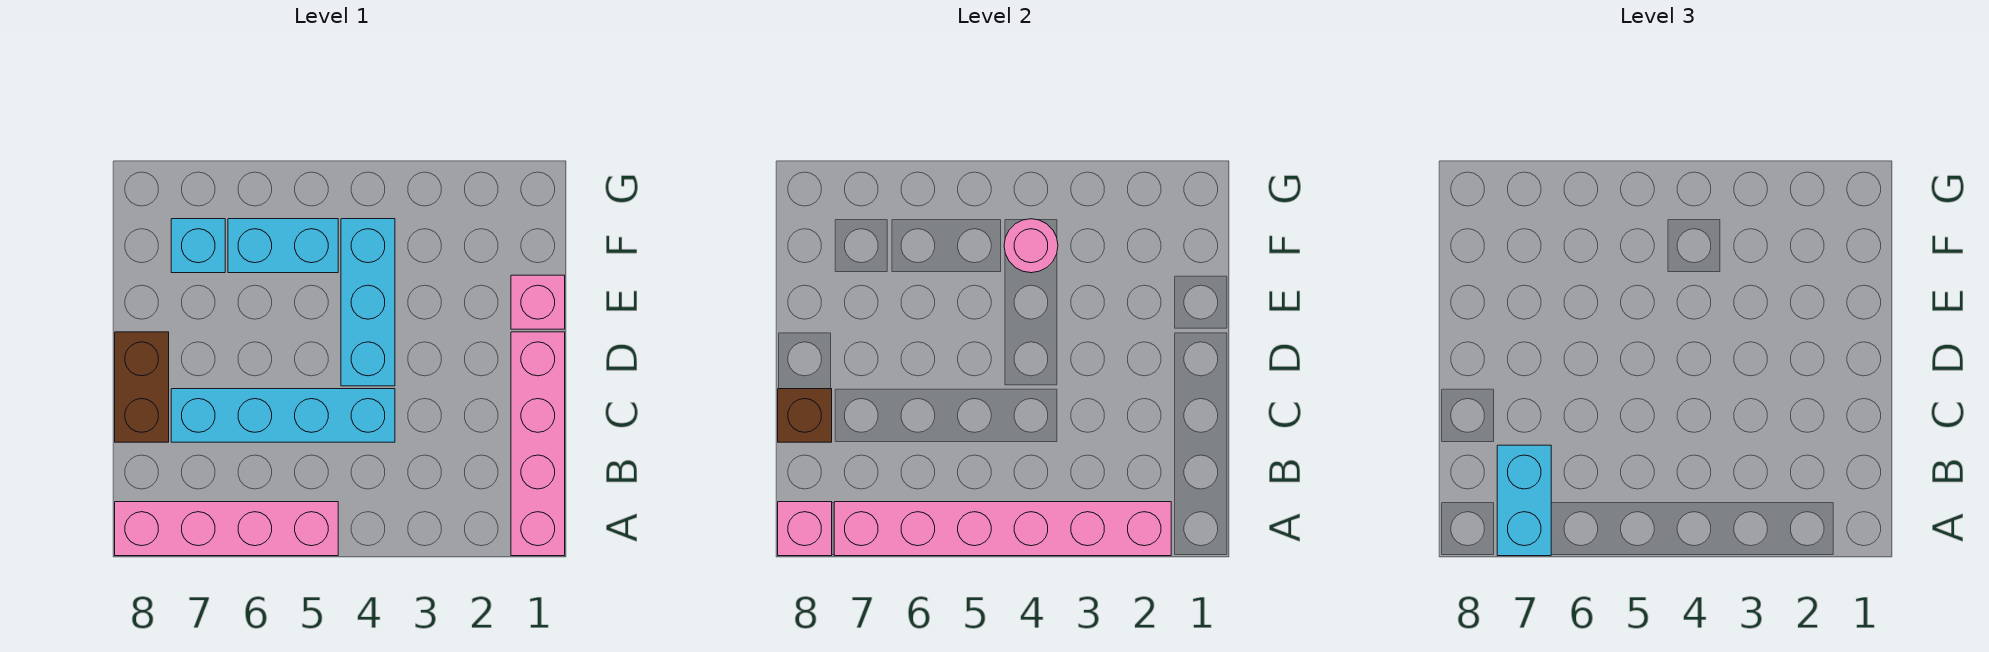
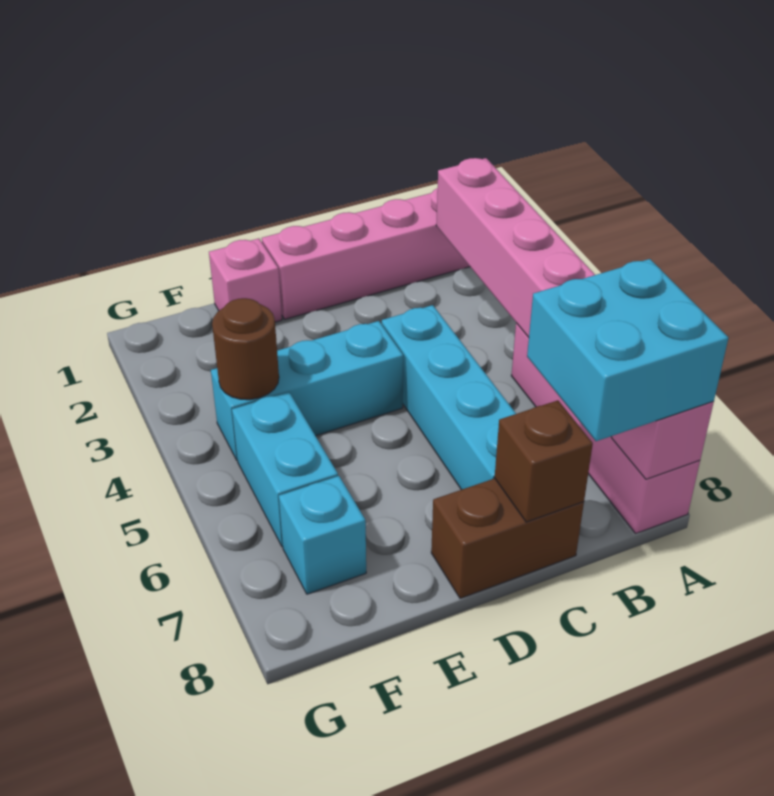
cyan brick A7:B7 level 3 -> cyan brick A7:B8 level 3
pink round brick F4 level 2 -> brown round brick F4 level 2

